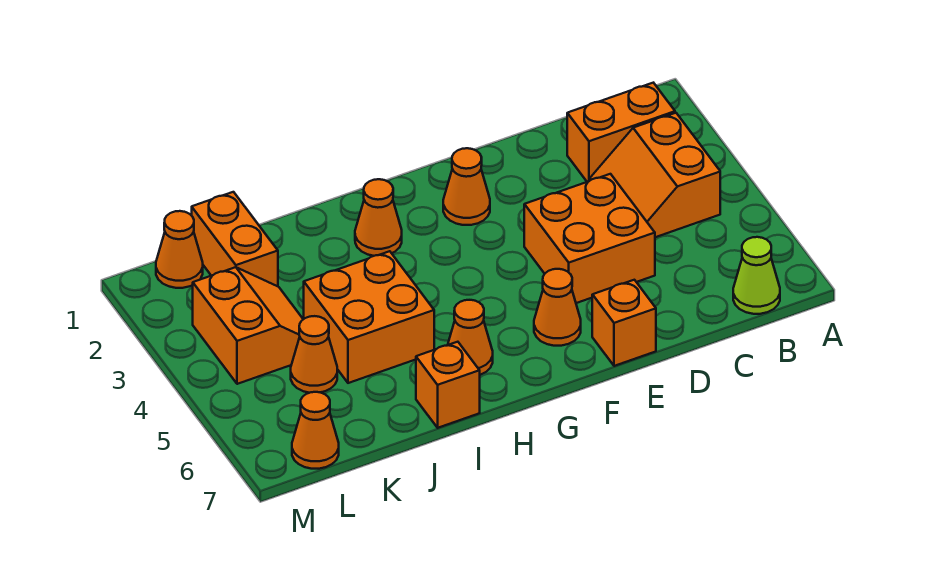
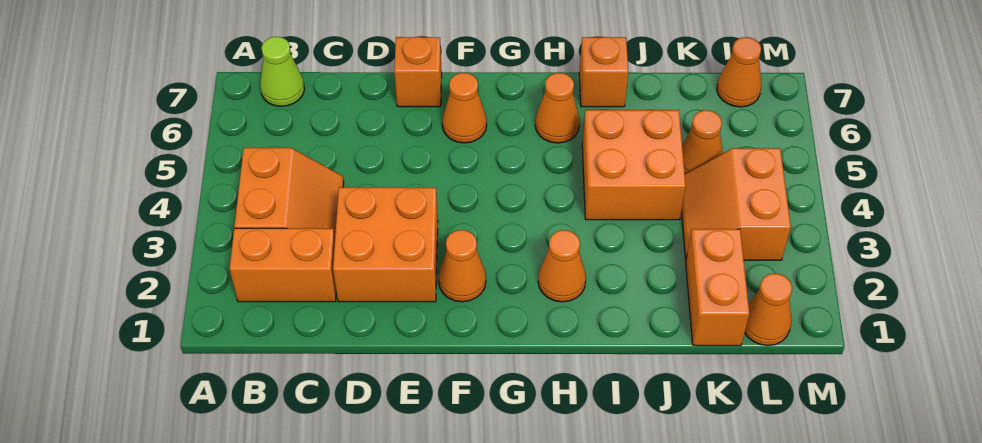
orange brick D4:E5 level 1 -> orange brick D2:E3 level 1

